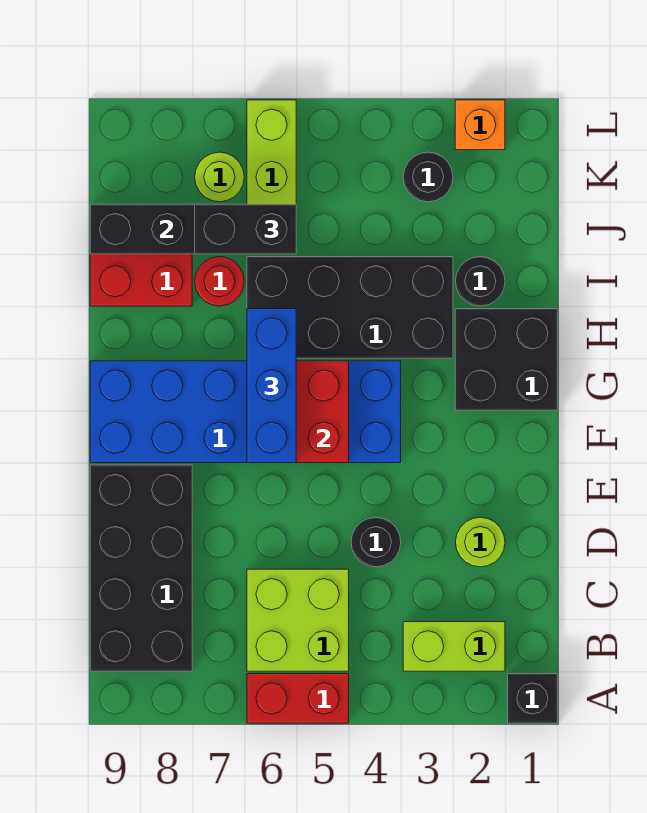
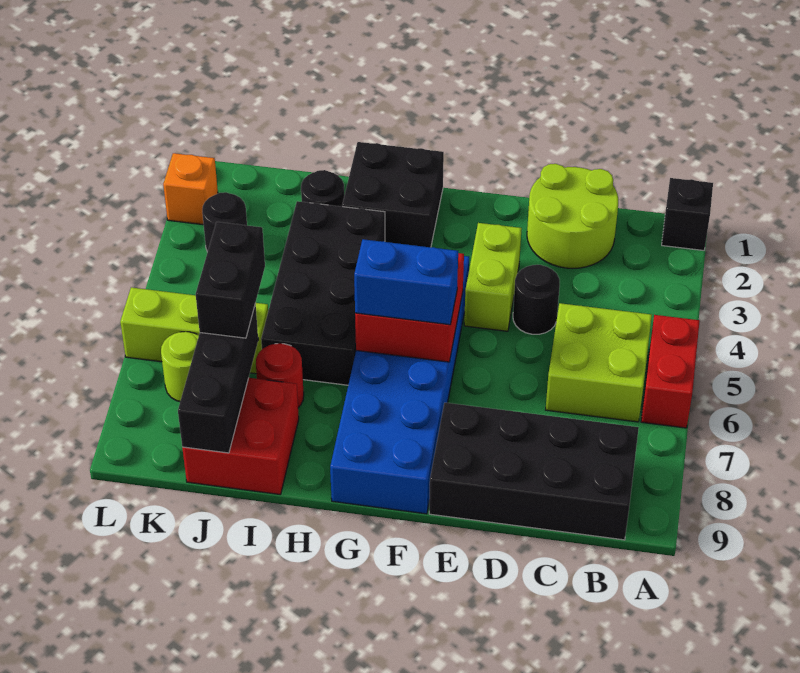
lime brick B2:B3 level 1 -> lime brick E3:E4 level 1
lime round brick D2 level 1 -> lime round brick C1:D2 level 1
blue brick F6:H6 level 3 -> blue brick F6:G6 level 3

